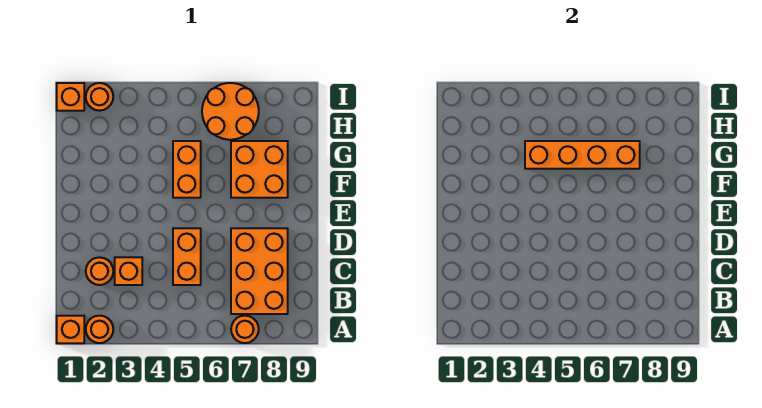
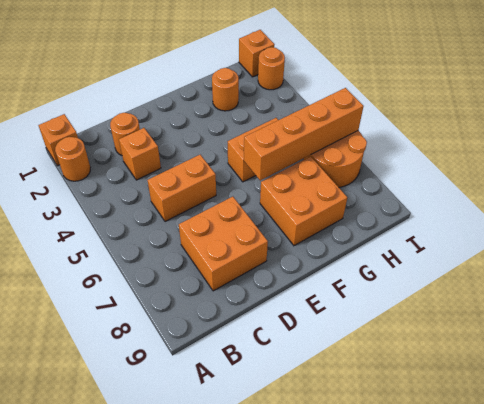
orange round brick A7 level 1 -> orange round brick G2 level 1
orange brick B7:D8 level 1 -> orange brick C7:D8 level 1
orange brick G4:G7 level 2 -> orange brick F6:I6 level 2

